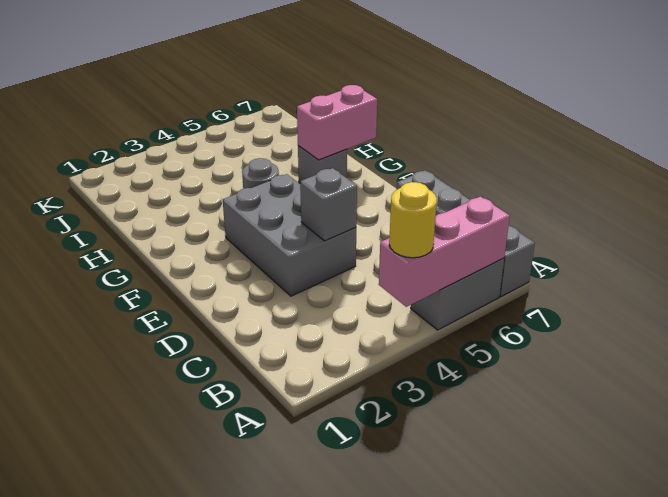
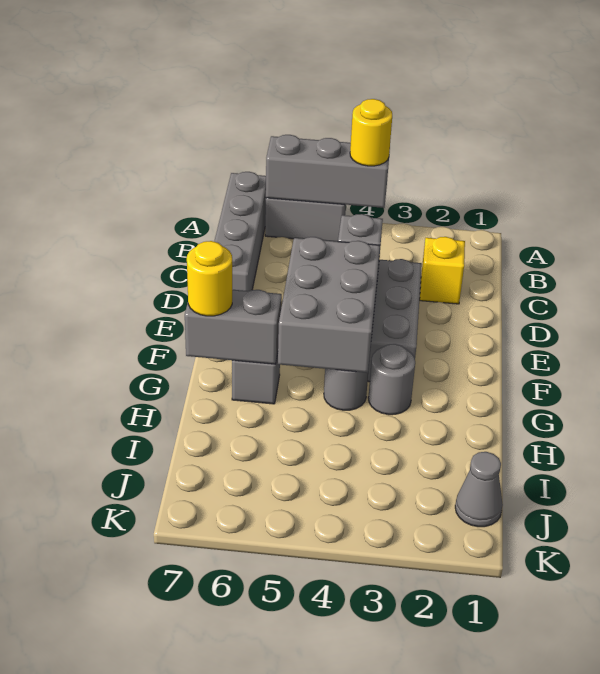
pink brick A4:A6 level 2 -> grey brick A4:A6 level 2
none -> yellow brick C2 level 1
none -> grey brick E4:G5 level 2
none -> grey round brick G3 level 1
pink brick G6:G7 level 2 -> grey brick G6:G7 level 2
none -> yellow round brick G7 level 3
none -> grey cone J1 level 1

